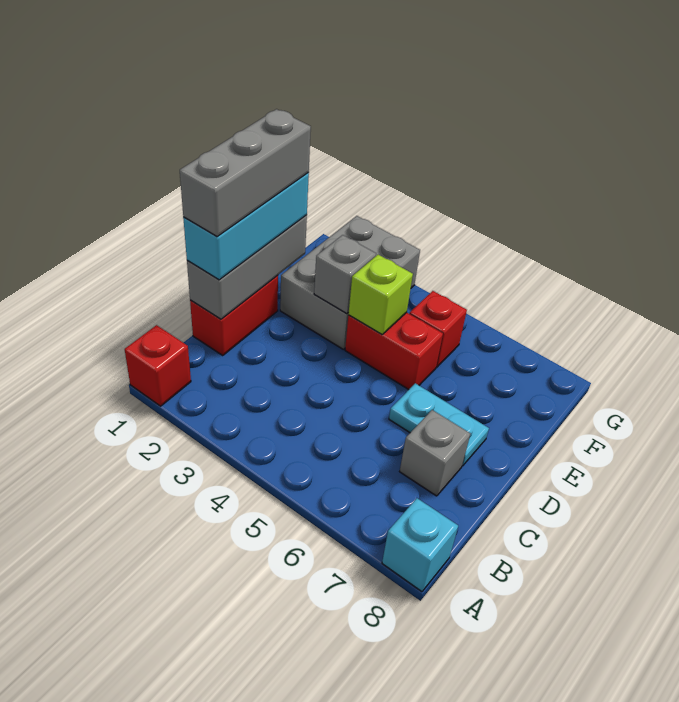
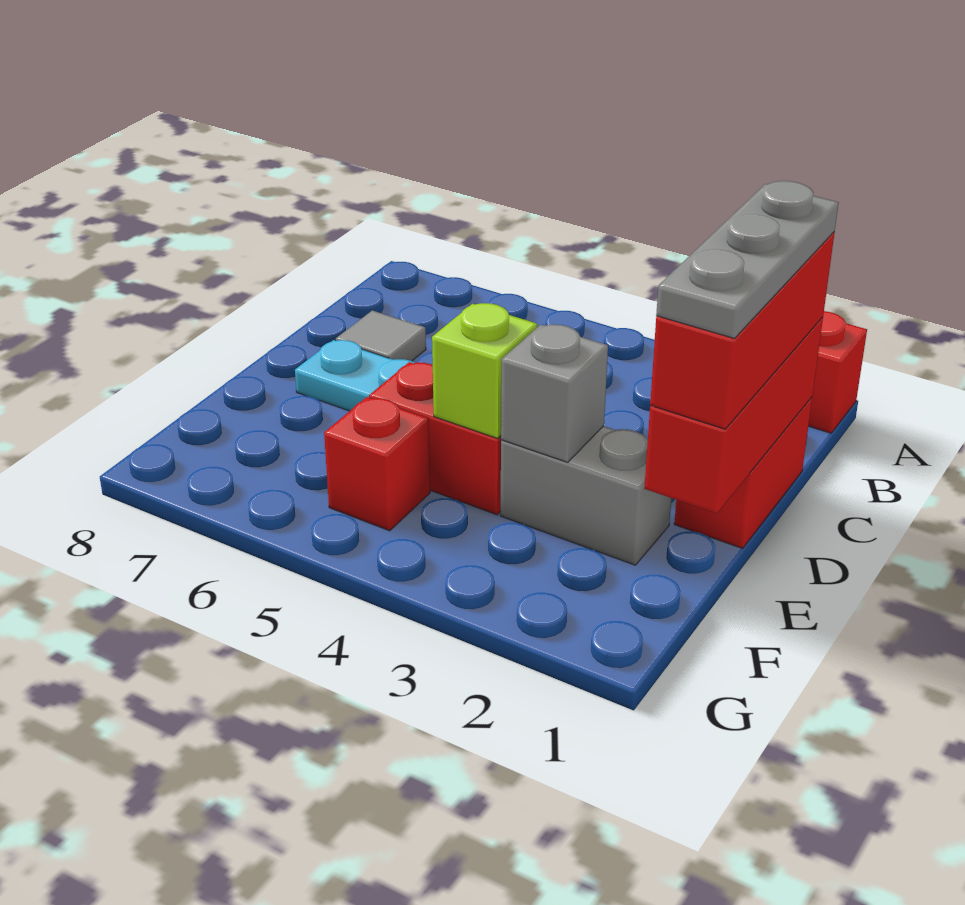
cyan brick A8 level 1 -> none
grey brick C1:E1 level 2 -> red brick C1:E1 level 2
cyan brick C1:E1 level 3 -> red brick C1:E1 level 3
grey brick C1:E1 level 4 -> grey plate C1:E1 level 4
grey brick C7 level 1 -> grey tile C7 level 1
grey brick E2:G3 level 1 -> grey brick E2:E3 level 1

